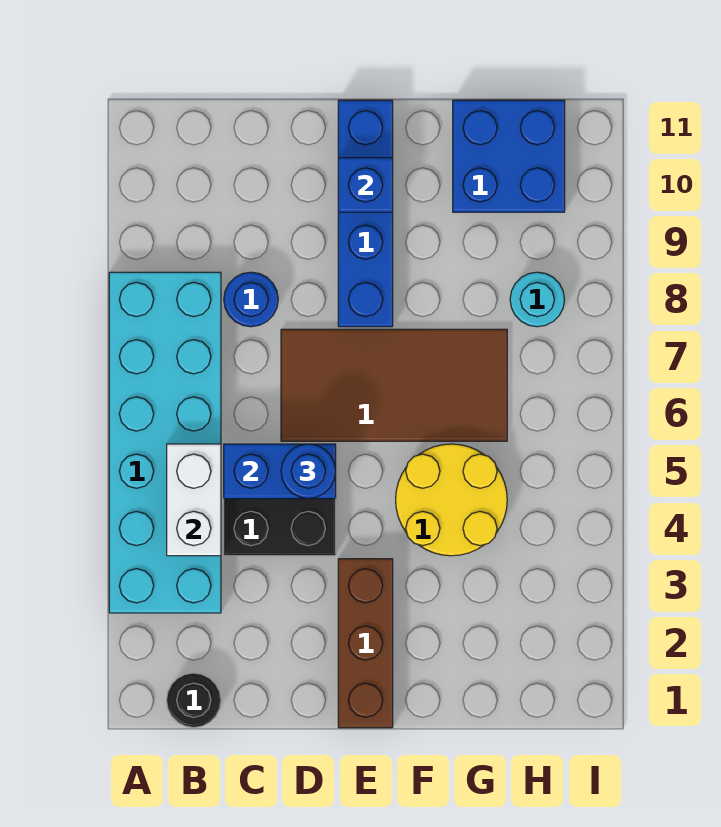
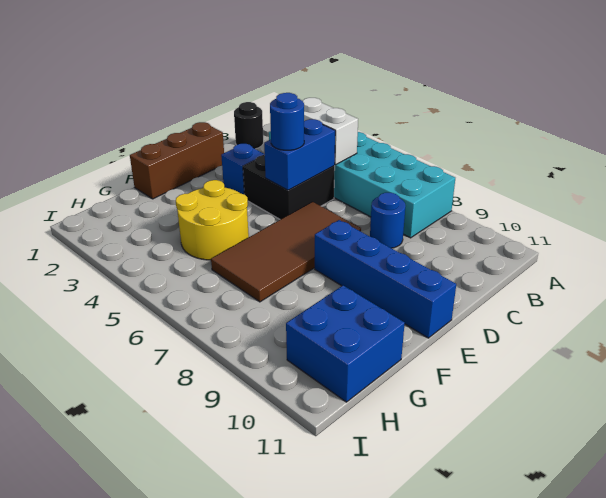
brown brick E1:E3 level 1 -> brown brick D1:F1 level 1
blue brick E10 level 2 -> blue brick D3 level 1
cyan round brick H8 level 1 -> none

